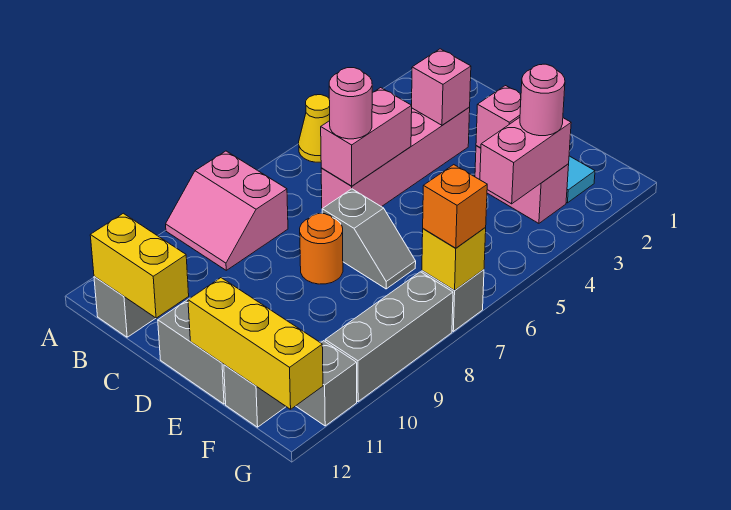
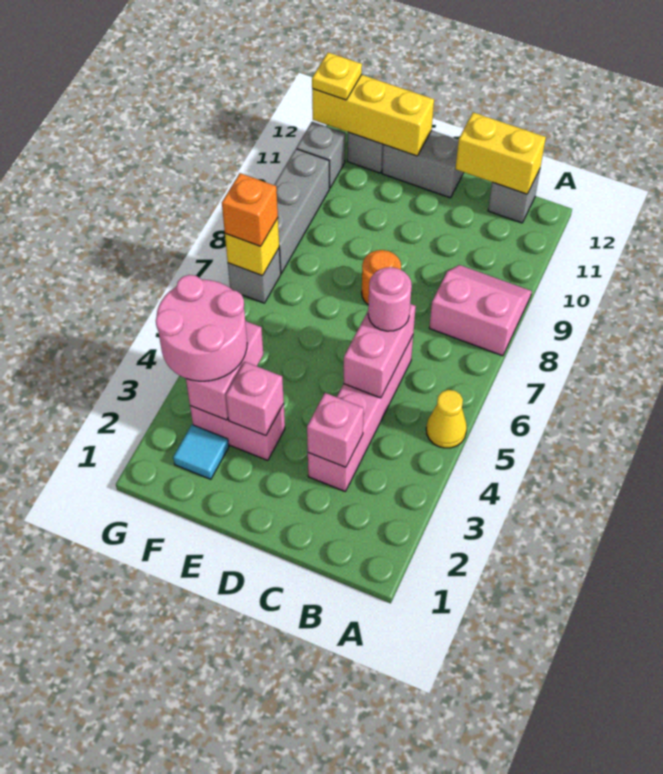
grey slope D7:E7 level 1 top D -> none
pink round brick F3 level 3 -> pink round brick F3:G4 level 3
none -> yellow plate G12 level 3

